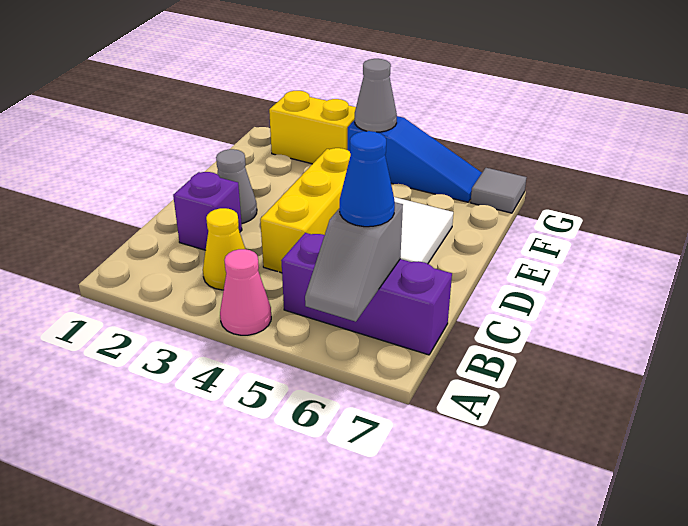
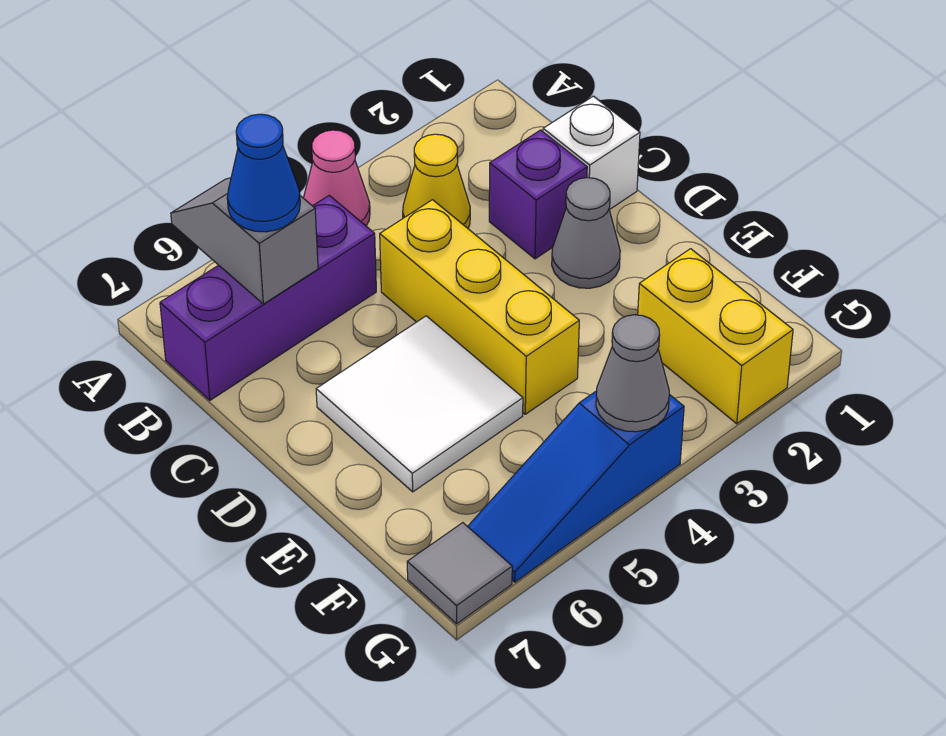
none -> white brick C1 level 1
yellow brick G2:G3 level 1 -> yellow brick F2:G2 level 1

